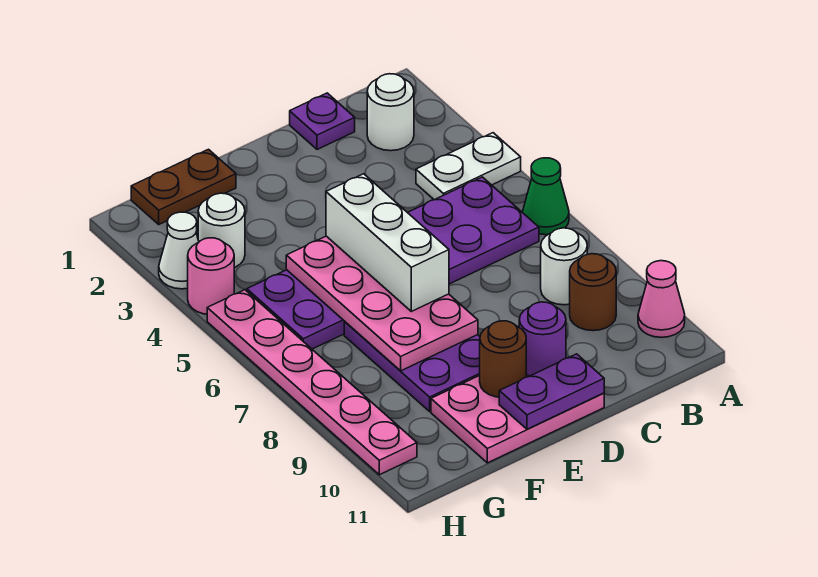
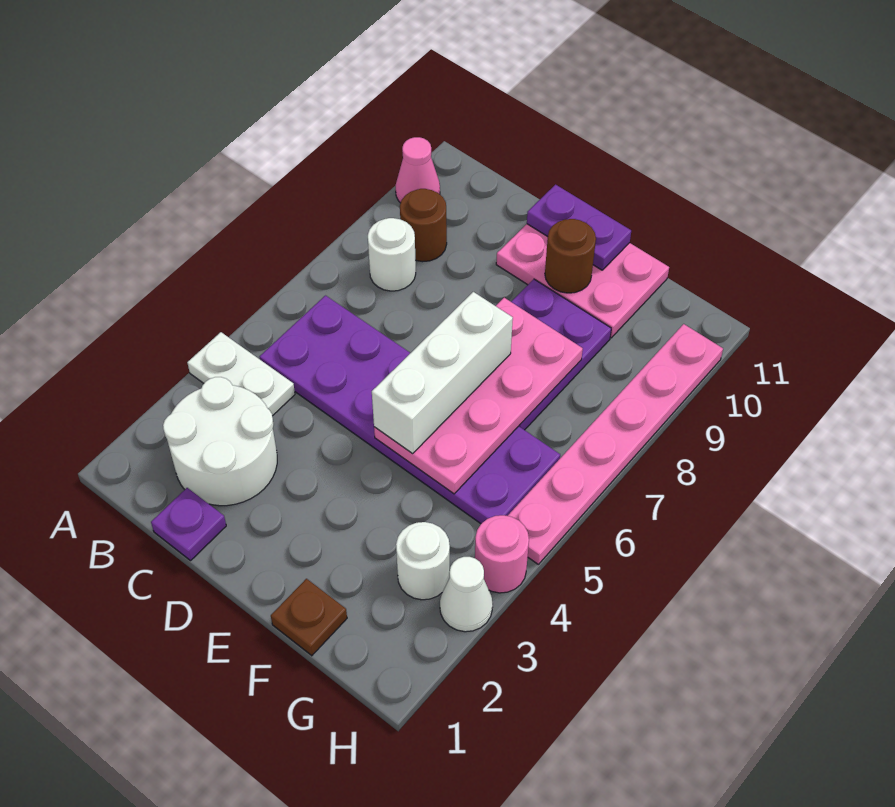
green cone A6 level 1 -> none
white round brick B2 level 1 -> white round brick B2:C3 level 1
purple round brick D10 level 2 -> none
brown plate F1:G1 level 1 -> brown plate F1 level 1

